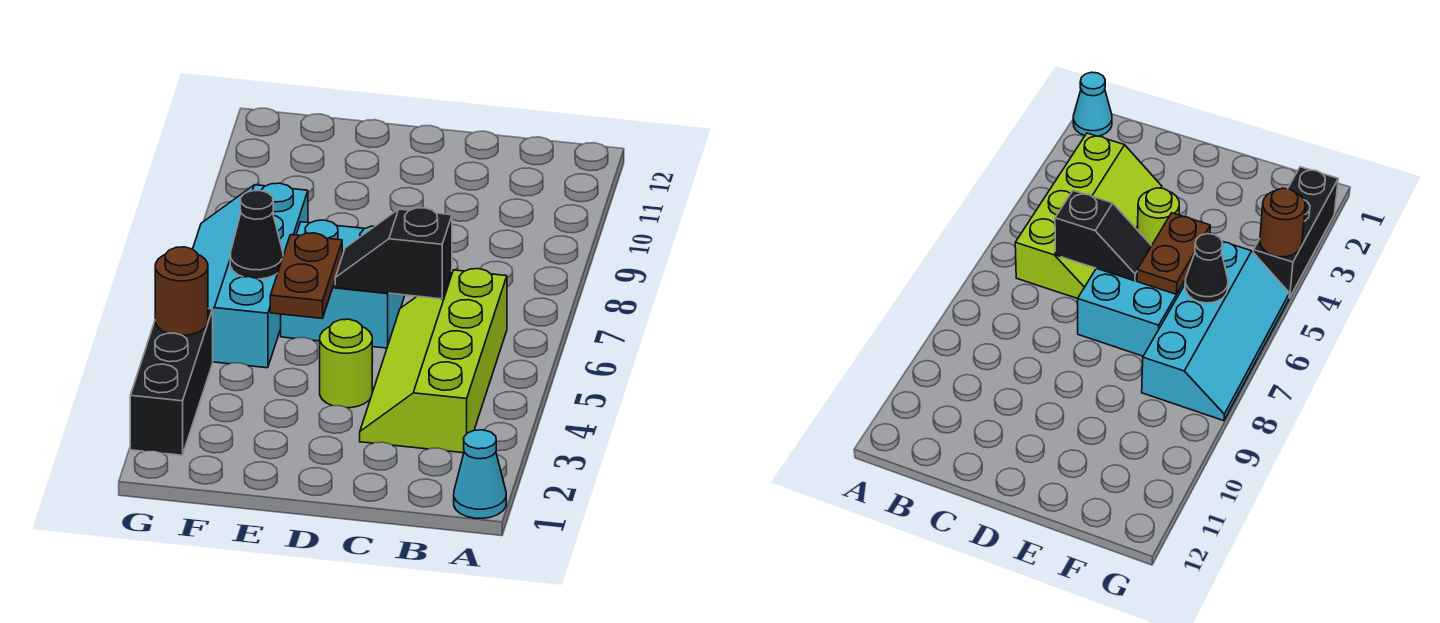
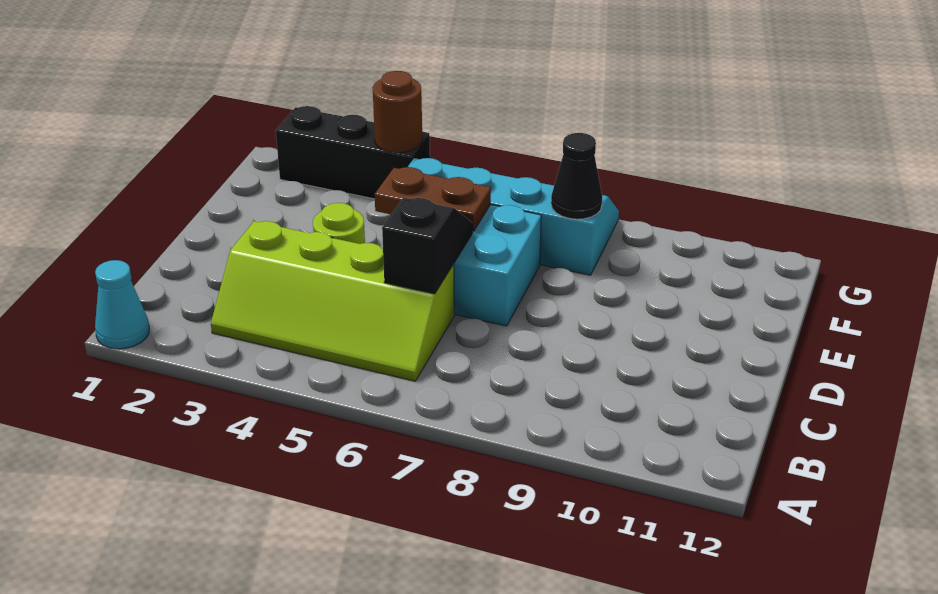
lime slope B3:C6 level 1 top B -> lime slope B3:C6 level 1 top C
black cone F6 level 2 -> black cone F8 level 2

